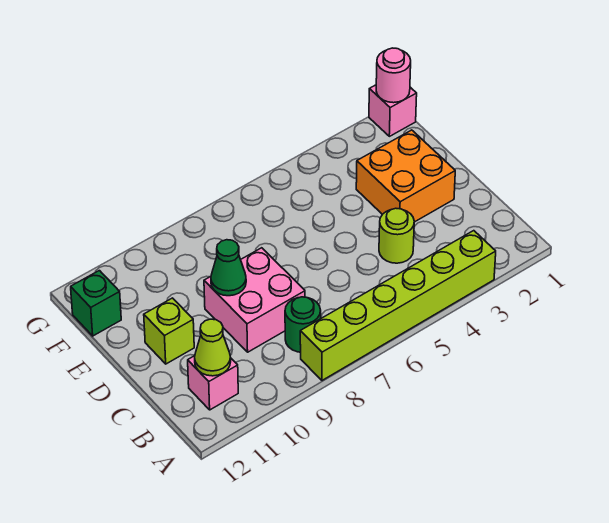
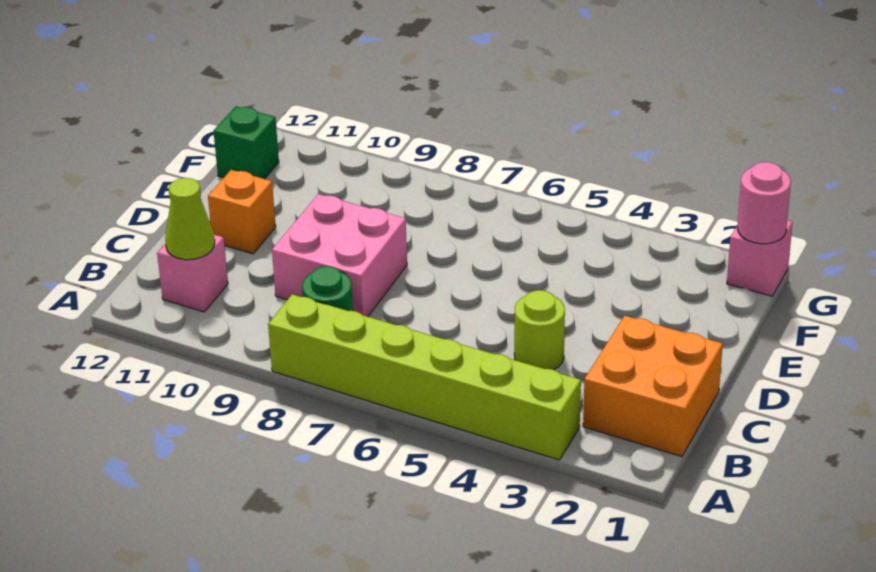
orange brick D2:E3 level 1 -> orange brick B1:C2 level 1
green cone D9 level 2 -> none
lime brick D11 level 1 -> orange brick D11 level 1

